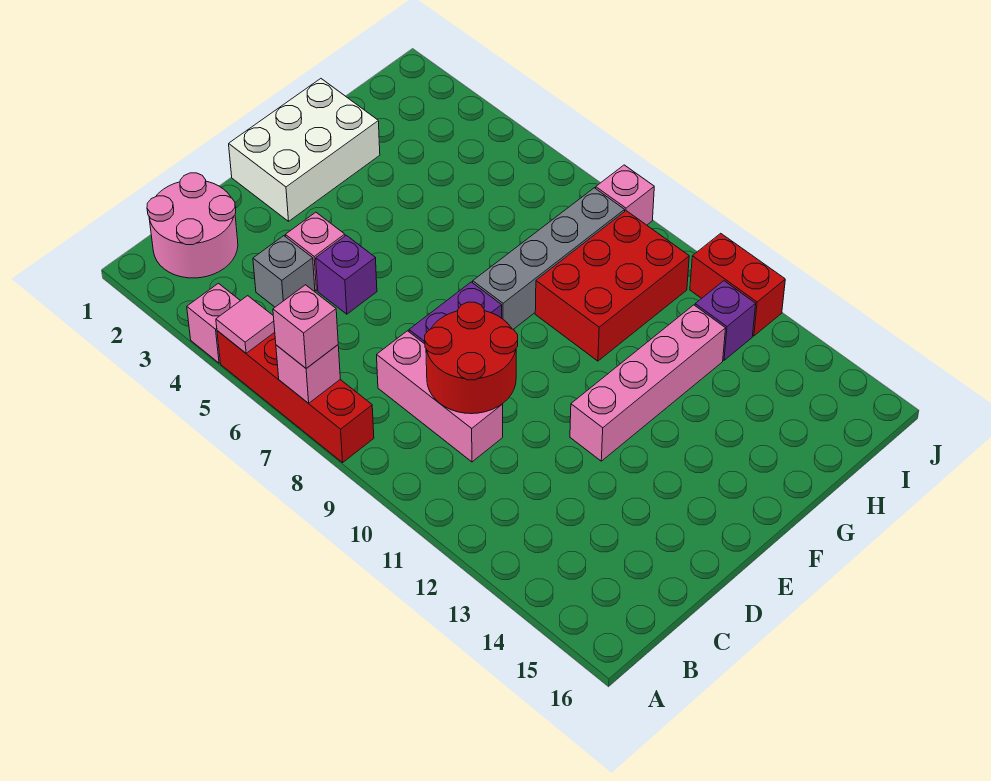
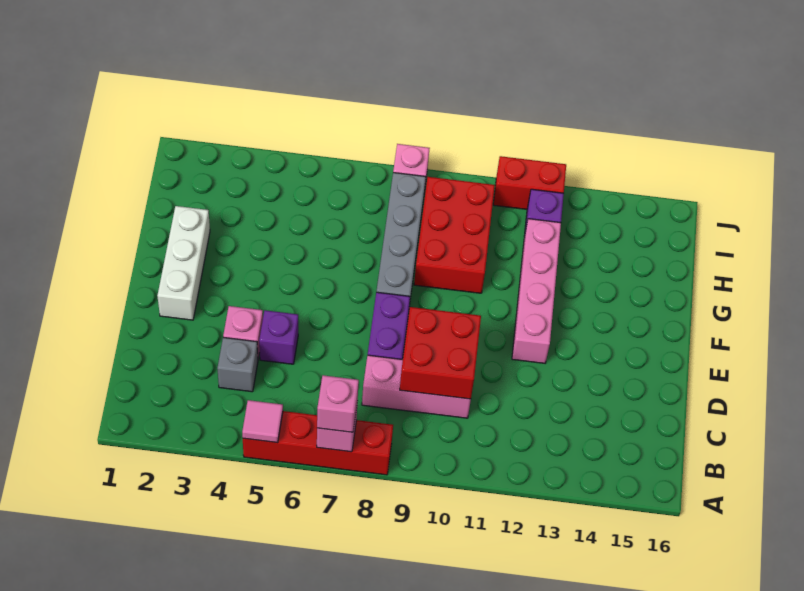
pink brick A4 level 1 -> none
pink round brick B1:C2 level 1 -> none
red round brick C9:D10 level 2 -> red brick C9:D10 level 2
white brick E1:G2 level 1 -> white brick E2:G2 level 1

